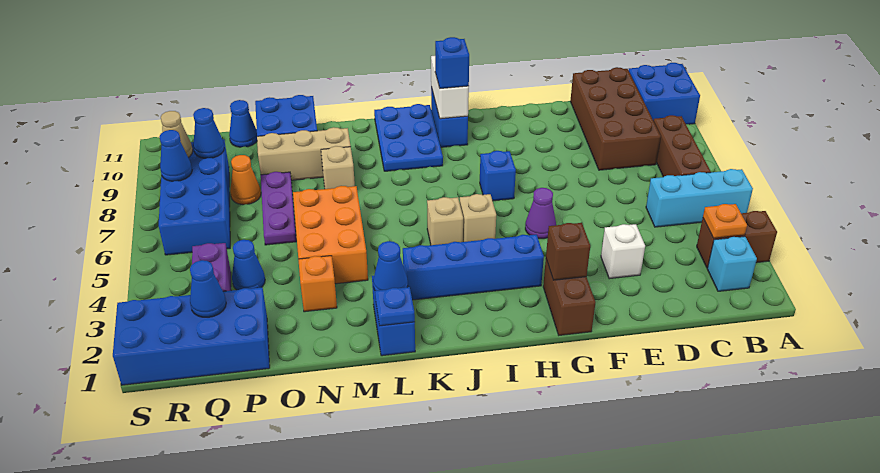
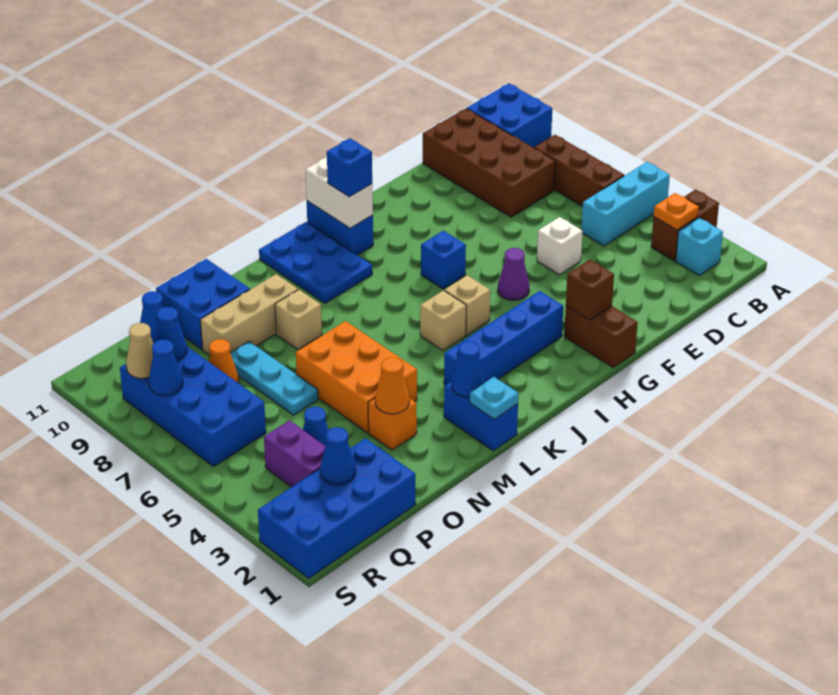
white brick E3 level 1 -> white brick E5 level 1
blue plate L1 level 2 -> cyan plate L1 level 2
none -> orange cone N3 level 2
purple plate O6:O8 level 1 -> cyan plate O6:O8 level 1

